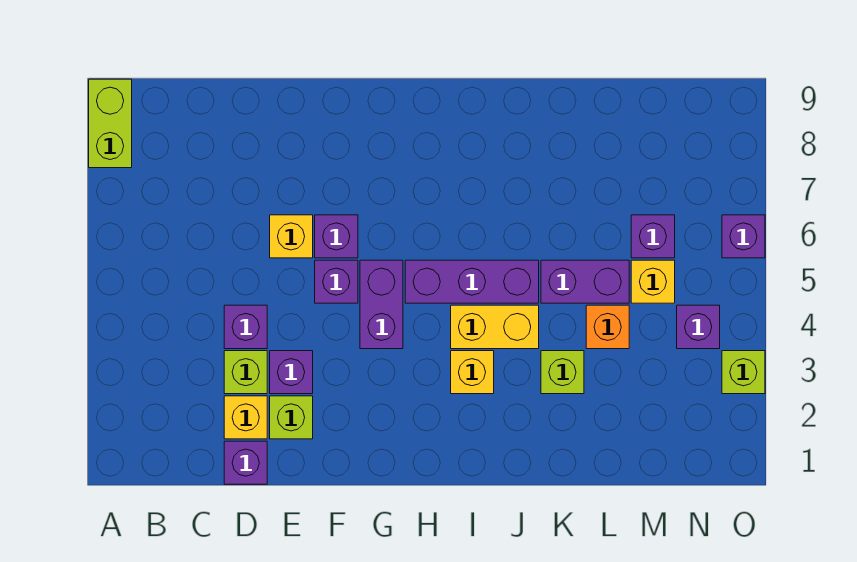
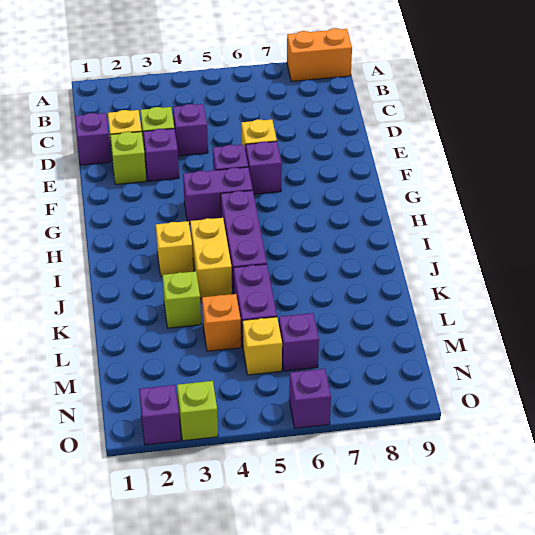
lime brick A8:A9 level 1 -> orange brick A8:A9 level 1
purple brick N4 level 1 -> purple brick O2 level 1

